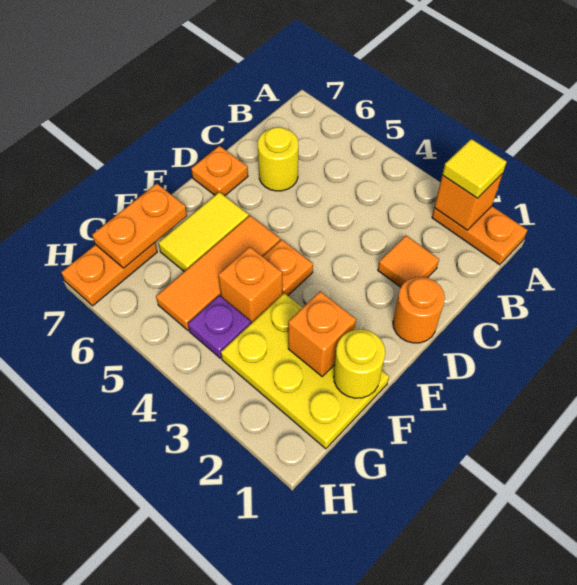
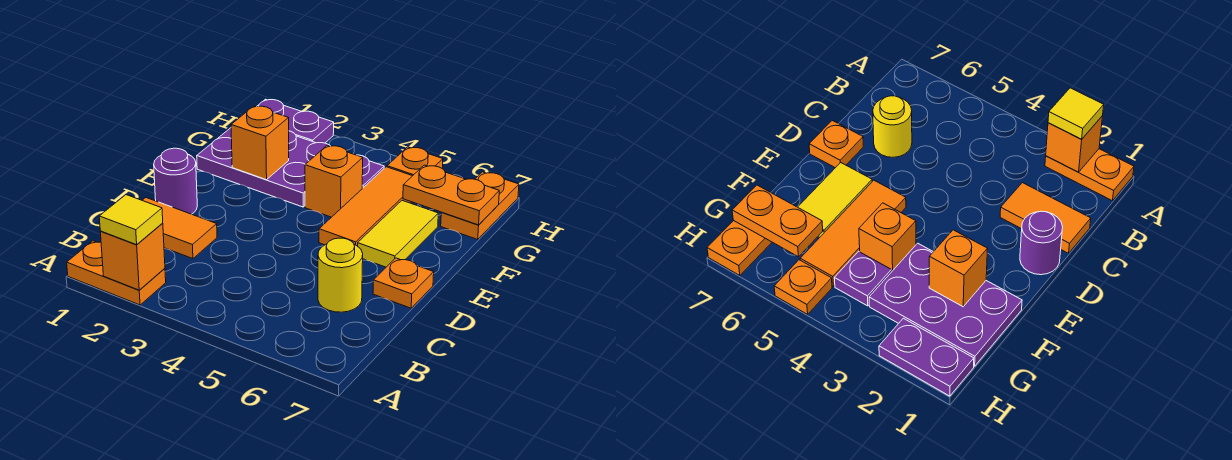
orange tile C2 level 1 -> orange tile C1:C2 level 1
orange round brick D1 level 1 -> purple round brick D1 level 1
orange plate E4 level 1 -> orange plate H5 level 1
yellow plate F1:G3 level 1 -> purple plate F1:G3 level 1
yellow round brick F1 level 2 -> none
orange plate F7:G7 level 2 -> orange plate G6:G7 level 2
none -> purple plate H1:H2 level 1

